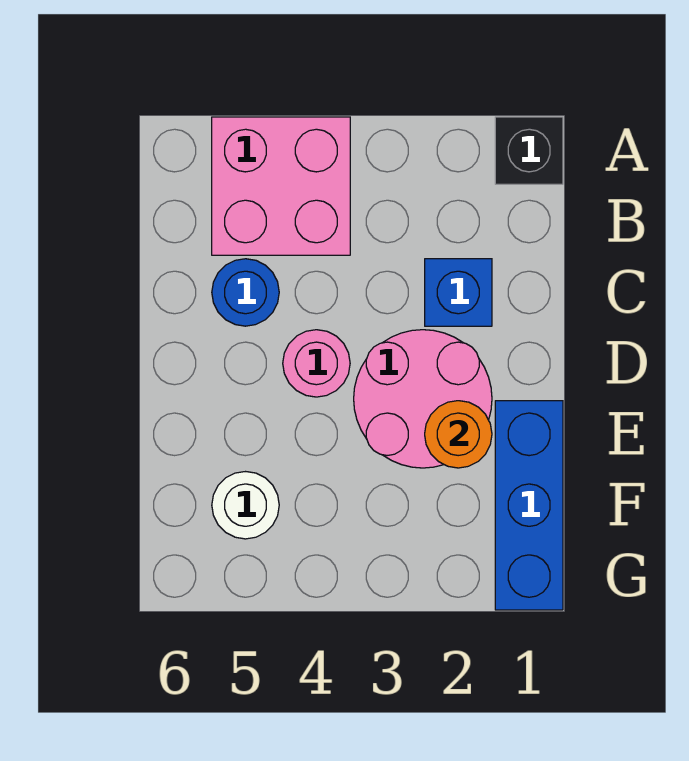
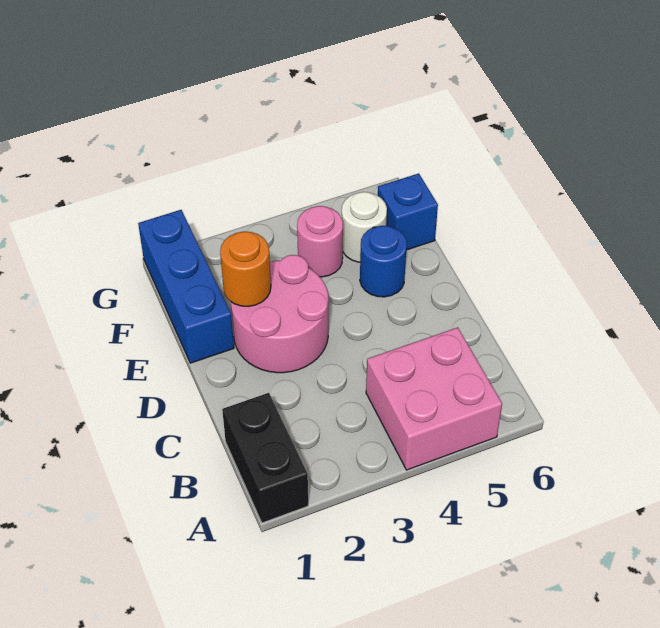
black brick A1 level 1 -> black brick A1:B1 level 1
blue brick C2 level 1 -> blue brick F6 level 1
blue round brick C5 level 1 -> blue round brick E5 level 1
pink round brick D4 level 1 -> pink round brick F4 level 1

